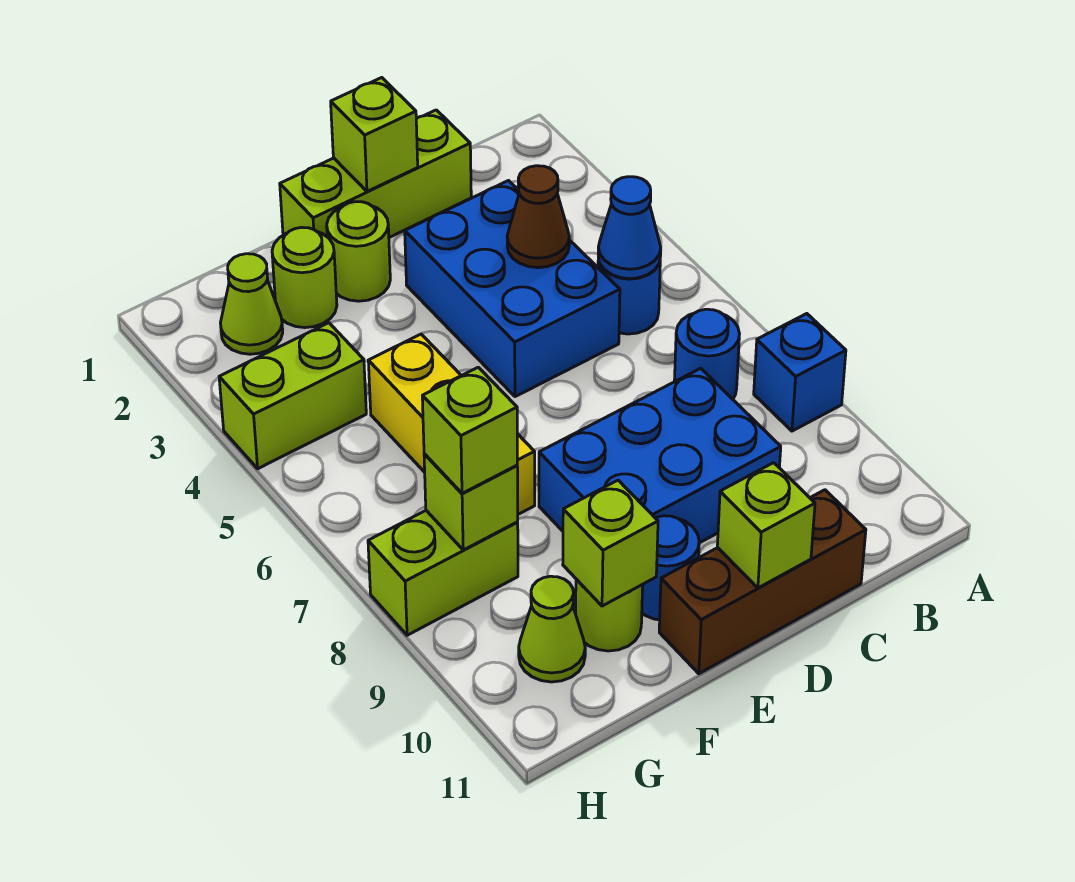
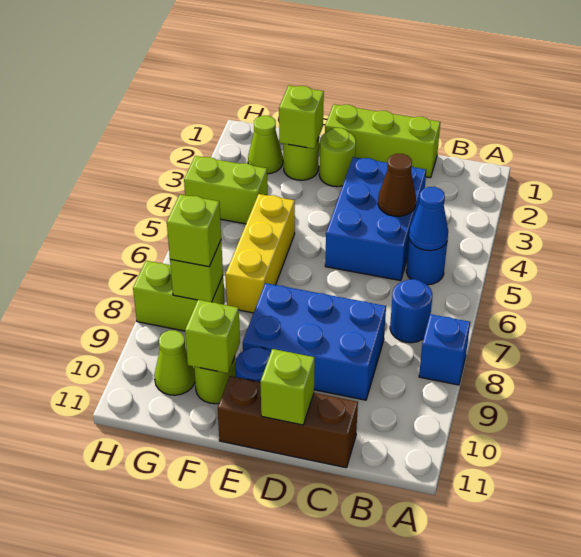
lime brick D1 level 2 -> lime brick F2 level 2

